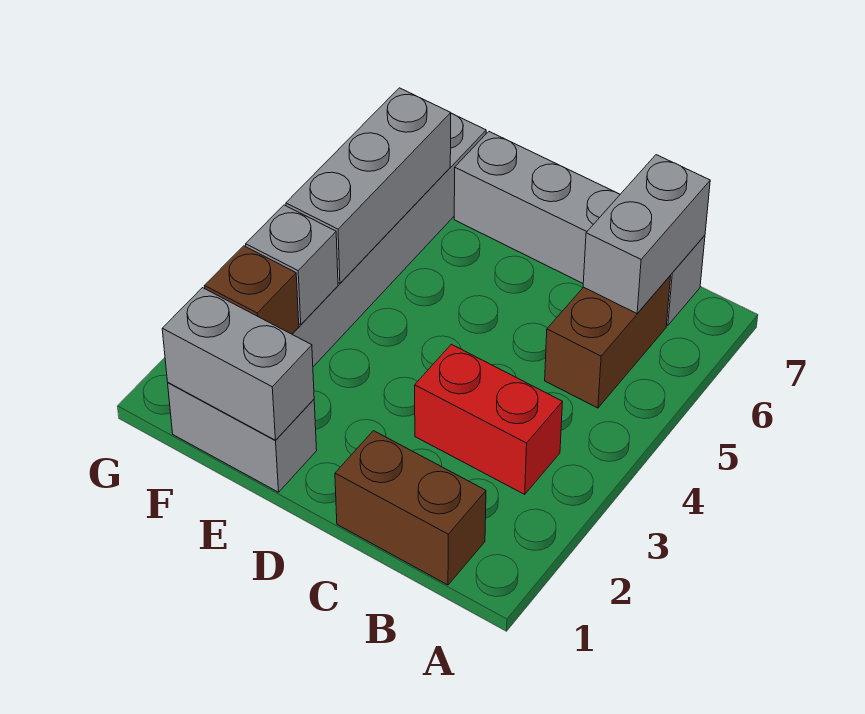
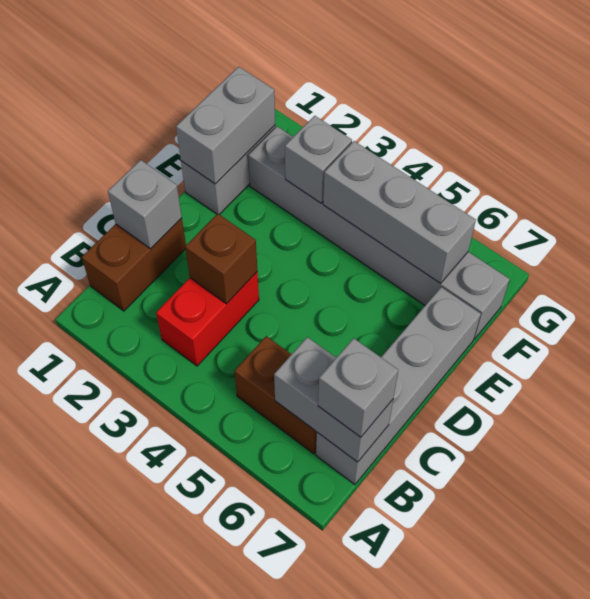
none -> grey brick B7 level 3
none -> grey brick C1 level 2
brown brick F2 level 2 -> brown brick C3 level 2

